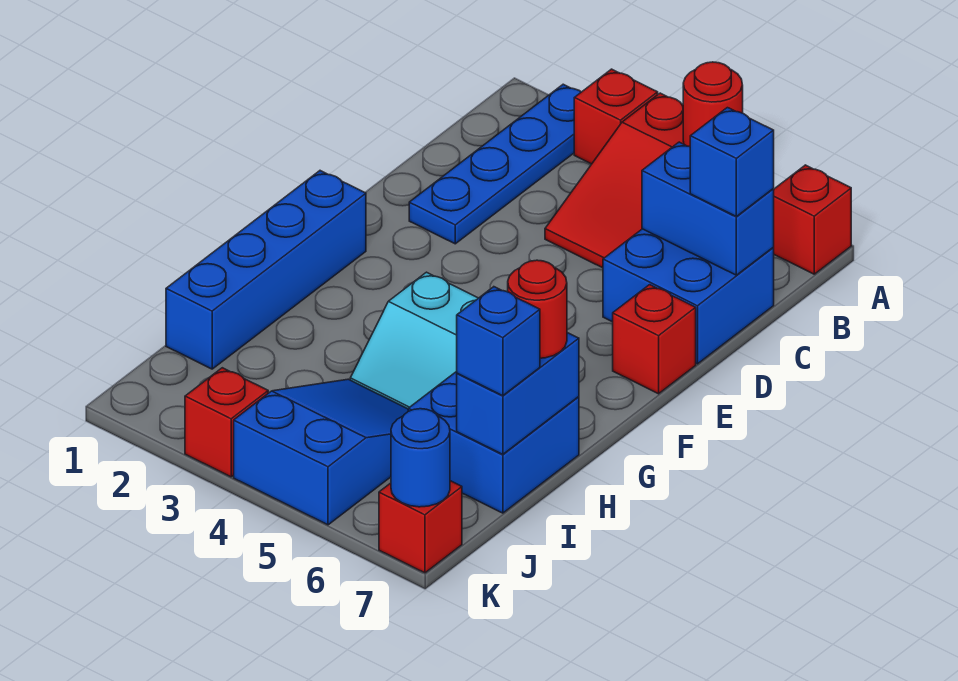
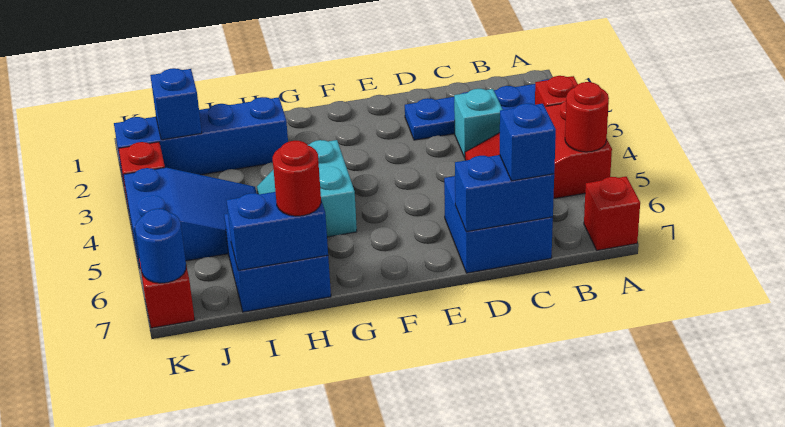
none -> cyan brick C3 level 1
blue brick C6:C7 level 2 -> blue brick C7:D7 level 2
red brick E7 level 1 -> none
blue brick F1:I1 level 1 -> blue brick H2:K2 level 1
blue brick I7 level 3 -> blue brick J2 level 2

